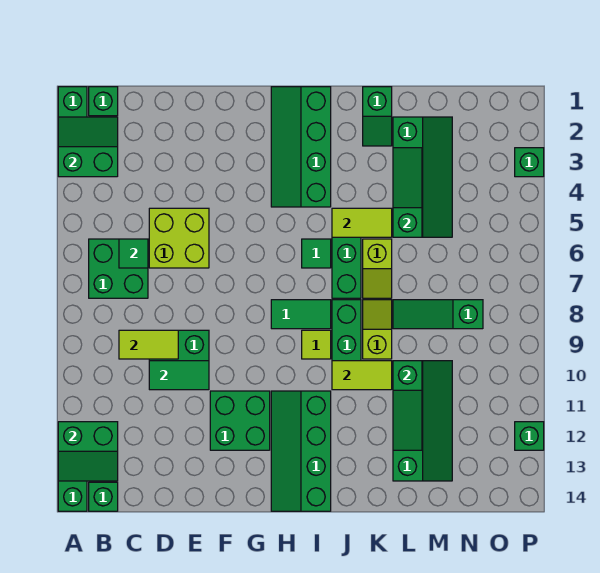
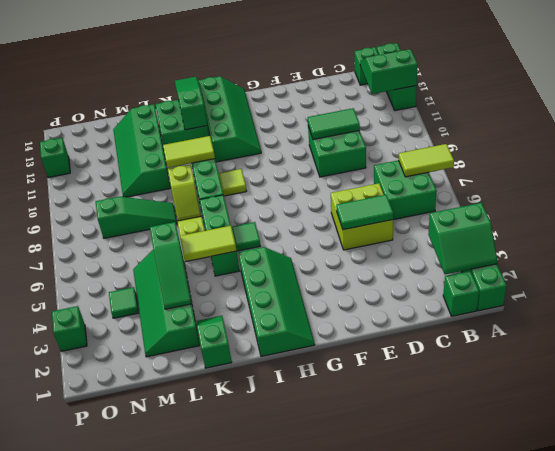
green tile C6 level 2 -> green tile N4 level 1
lime tile C9:D9 level 2 -> lime tile A7:B7 level 2
green brick F11:G12 level 1 -> green brick J12:K13 level 1
green tile H8:I8 level 1 -> green tile D5:E5 level 2
green slope L10:L12 level 2 top 10 -> green slope J12:J14 level 2 top 12

